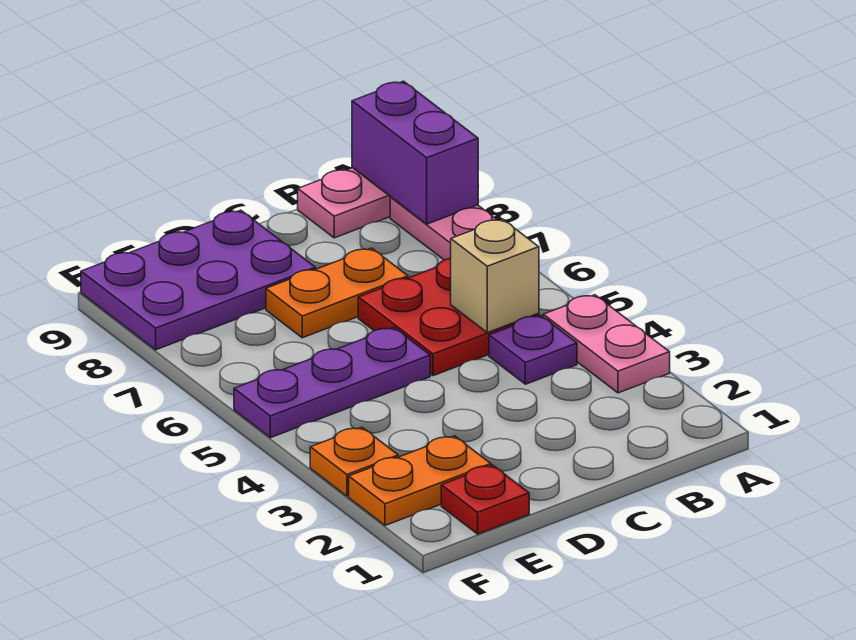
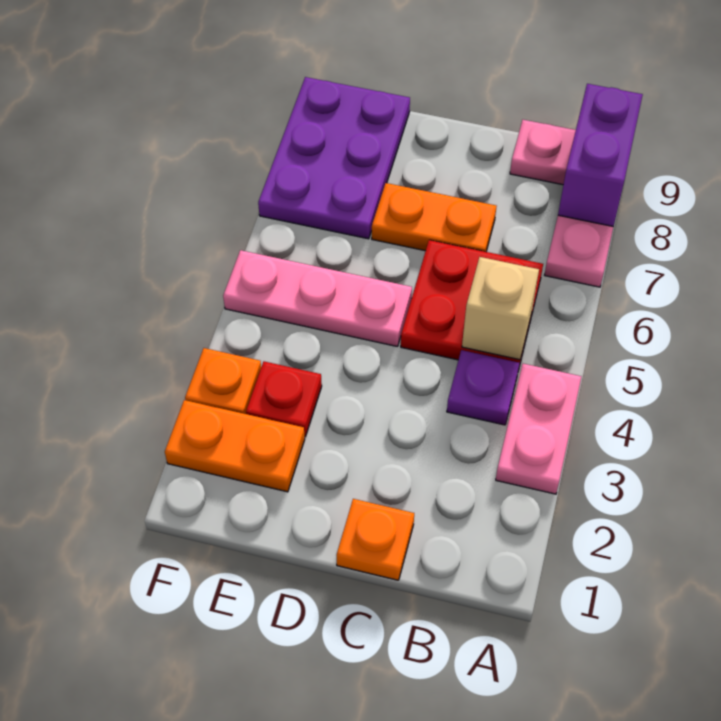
none -> orange plate C1 level 1
purple plate D5:F5 level 1 -> pink plate D5:F5 level 1
purple plate D8:F9 level 1 -> purple plate E7:F9 level 1
red plate E1 level 1 -> red plate E3 level 1

